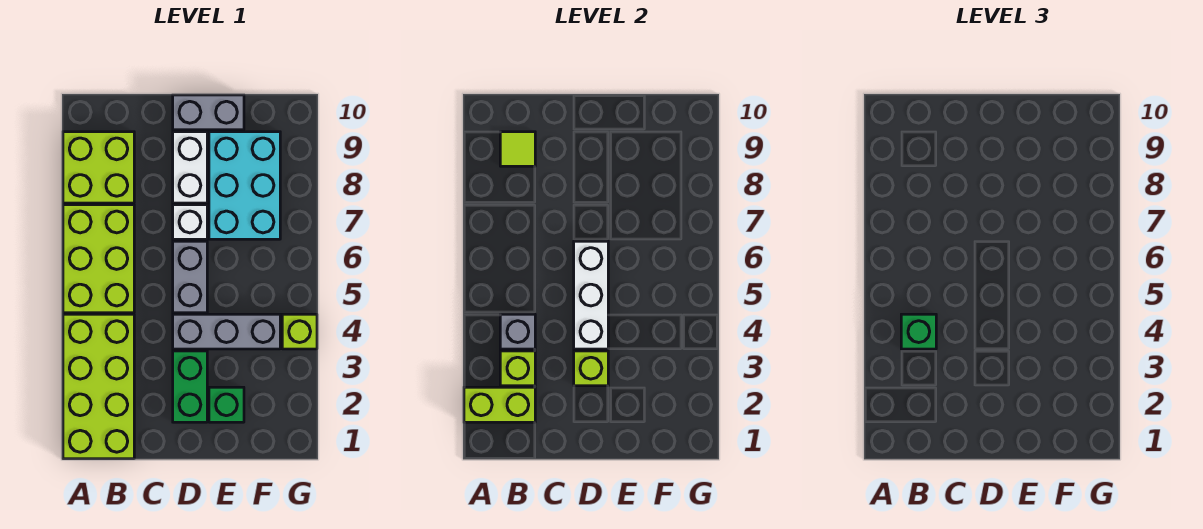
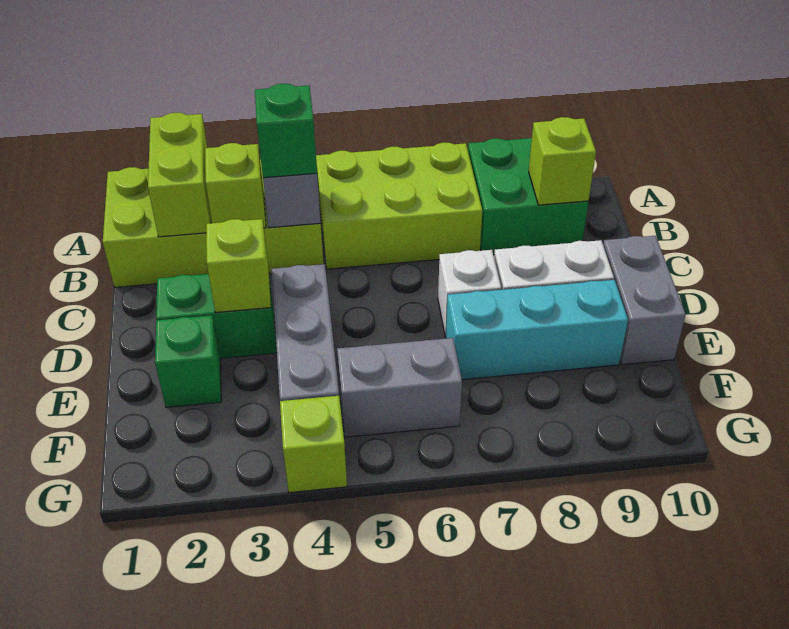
lime brick A8:B9 level 1 -> green brick A8:B9 level 1
lime tile B9 level 2 -> lime brick B9 level 2
white brick D4:D6 level 2 -> none
grey brick D5:D6 level 1 -> grey brick F5:F6 level 1
cyan brick E7:F9 level 1 -> cyan brick E7:E9 level 1

